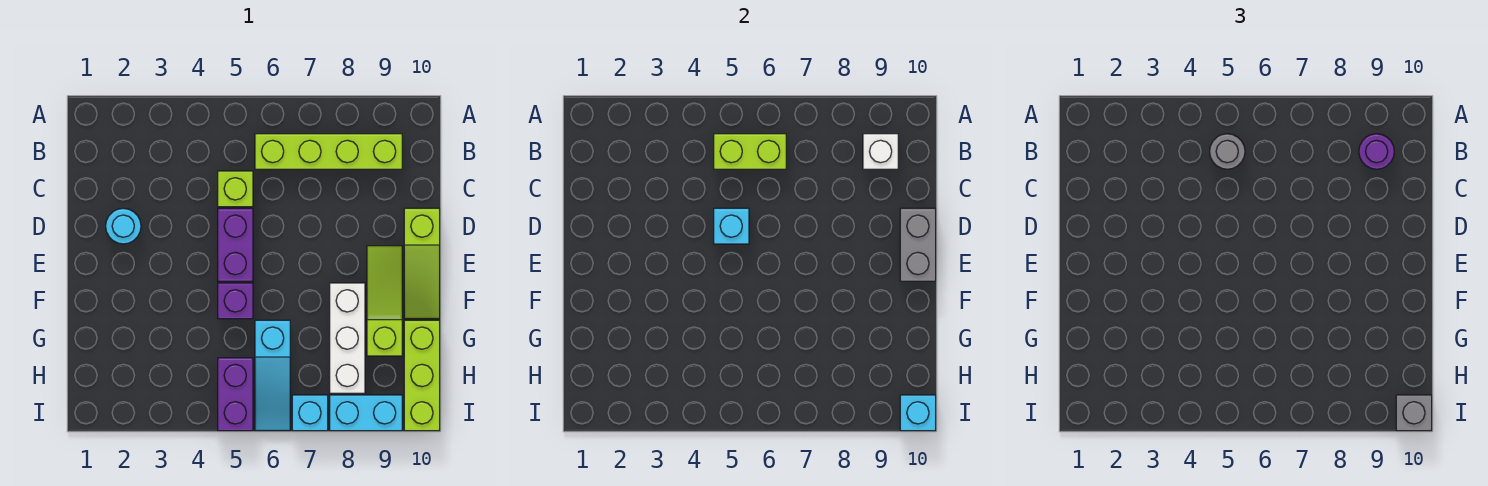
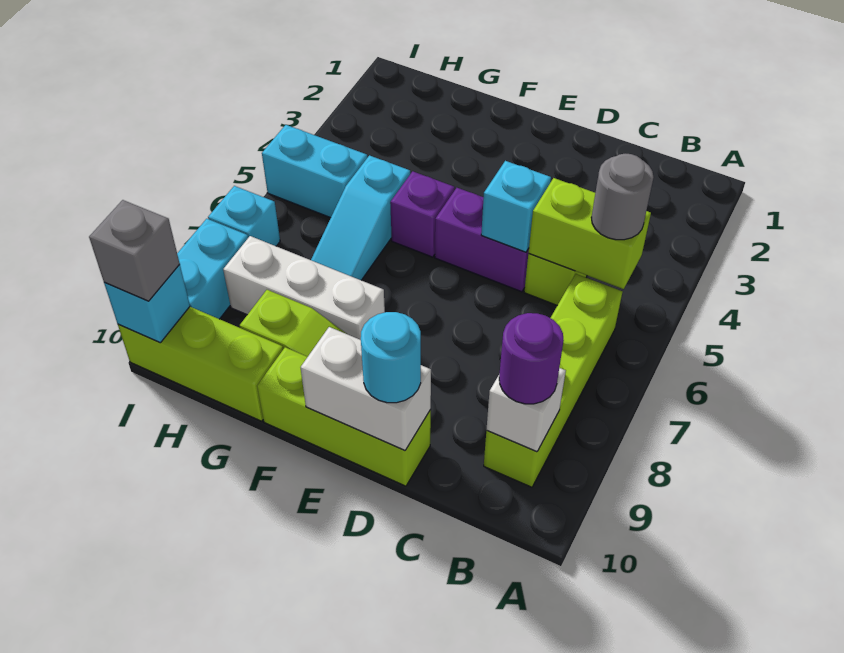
lime brick B5:B6 level 2 -> lime brick B5:C5 level 2
cyan round brick D2 level 1 -> cyan round brick D10 level 3
lime slope D10:F10 level 1 top D -> lime brick D10:F10 level 1
grey brick D10:E10 level 2 -> white brick D10:E10 level 2
cyan slope G6:I6 level 1 top G -> cyan slope G5:G7 level 1 top 5
purple brick H5:I5 level 1 -> cyan brick H5:I5 level 1

